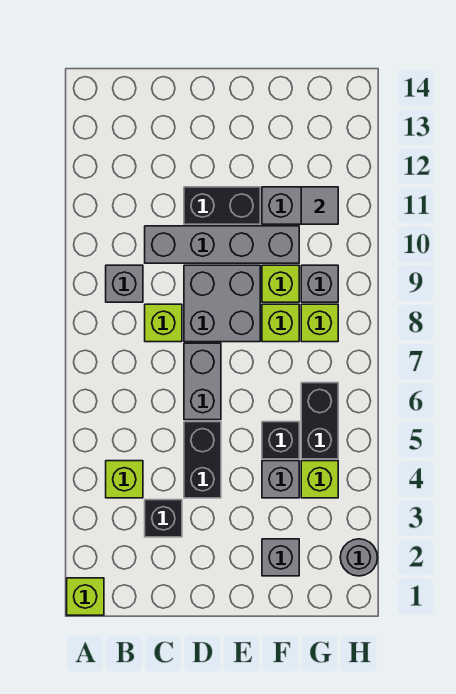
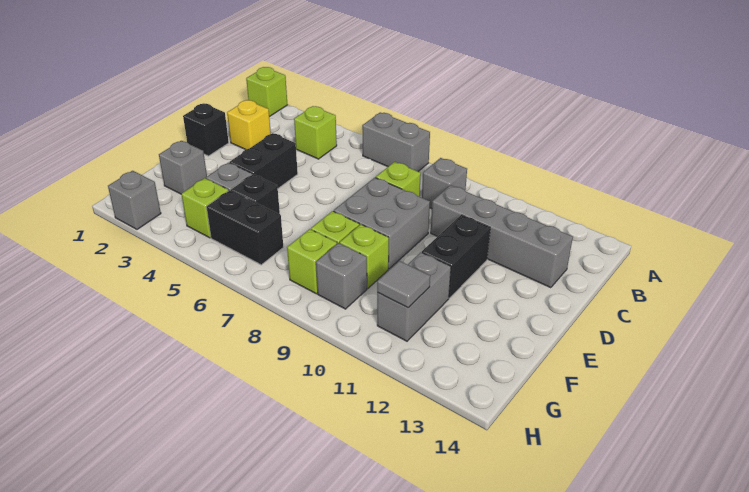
none -> yellow brick C2 level 1
black brick C3 level 1 -> black brick D1 level 1
grey brick C10:F10 level 1 -> grey brick C10:C13 level 1
black brick D4:D5 level 1 -> black brick D4:E4 level 1
grey brick D6:D7 level 1 -> grey brick A6:A7 level 1
grey round brick H2 level 1 -> grey brick H2 level 1

